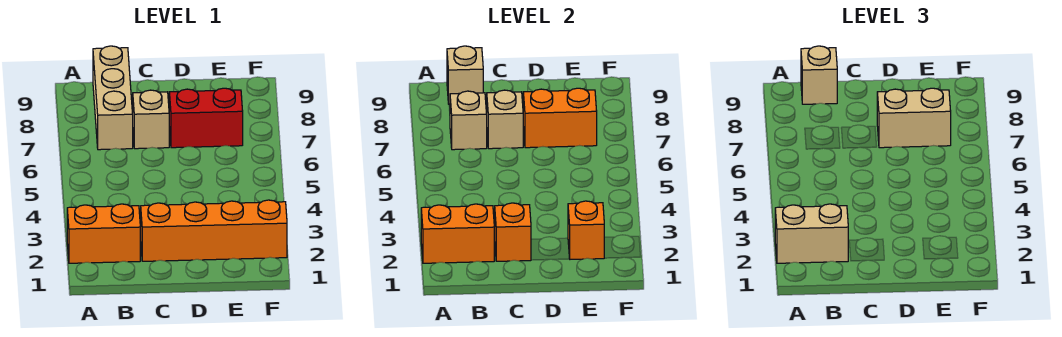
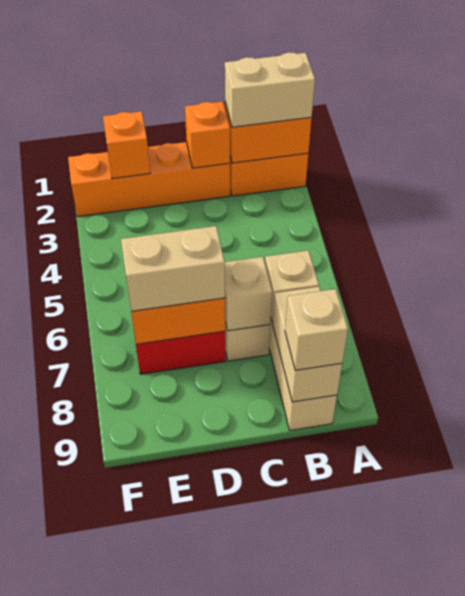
tan brick B9 level 2 -> tan brick B8:B9 level 2

